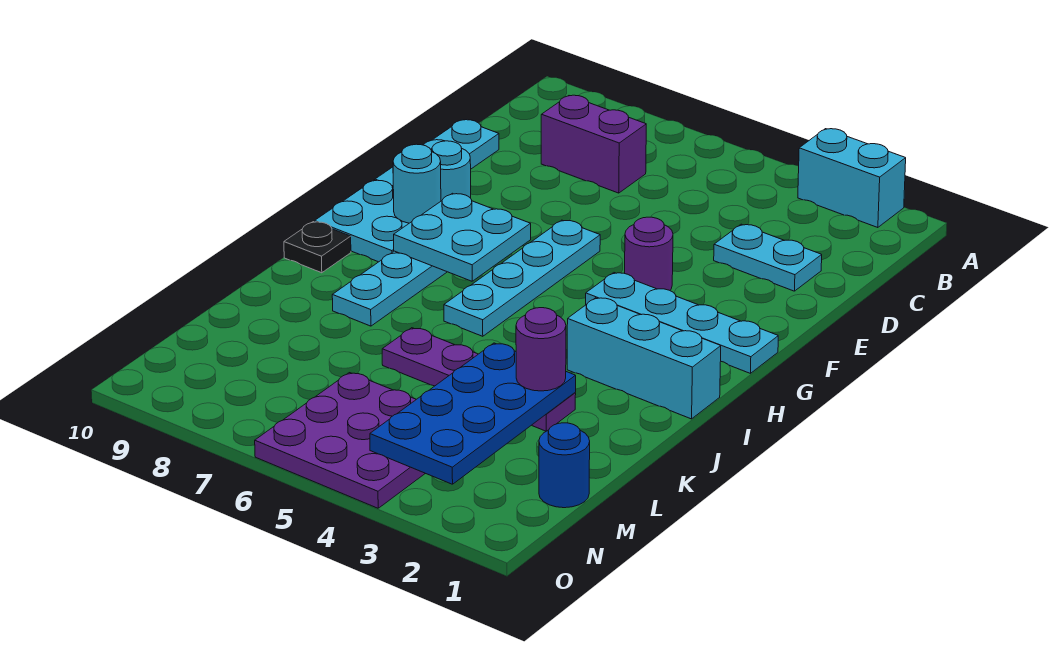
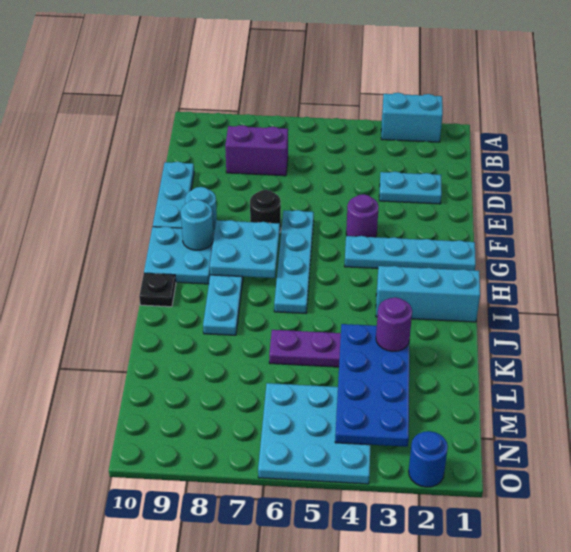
none -> black round brick F7 level 1
blue round brick M1 level 1 -> blue round brick O2 level 1
purple plate M4:O6 level 1 -> cyan plate M4:O6 level 1

